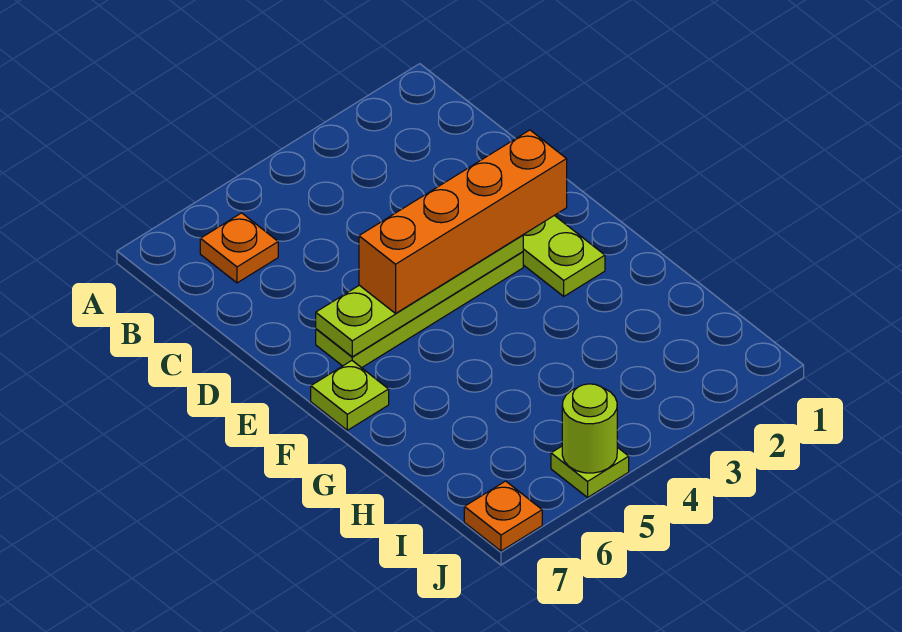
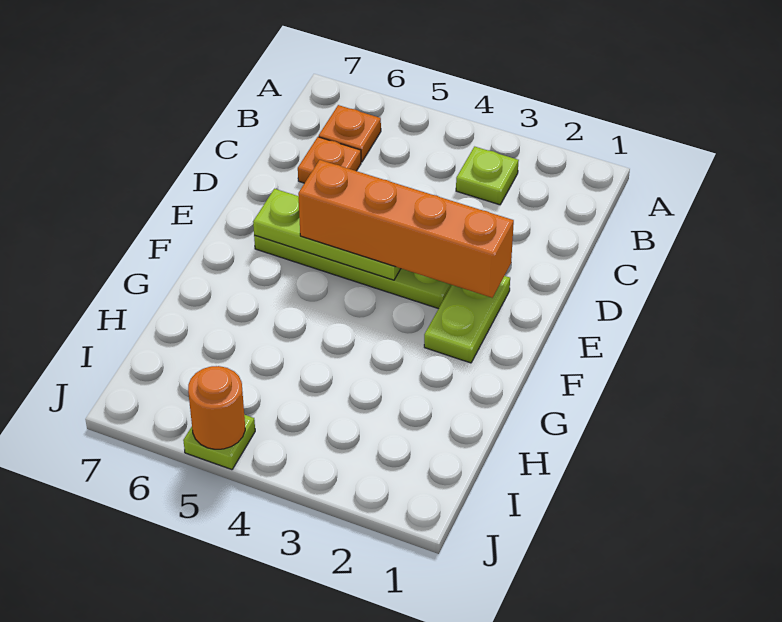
lime plate E3:E6 level 2 -> lime plate E4:E6 level 2
lime plate F7 level 1 -> lime plate B3 level 1
lime round brick J5 level 2 -> orange round brick J5 level 2
orange plate J7 level 1 -> orange plate C6 level 1

